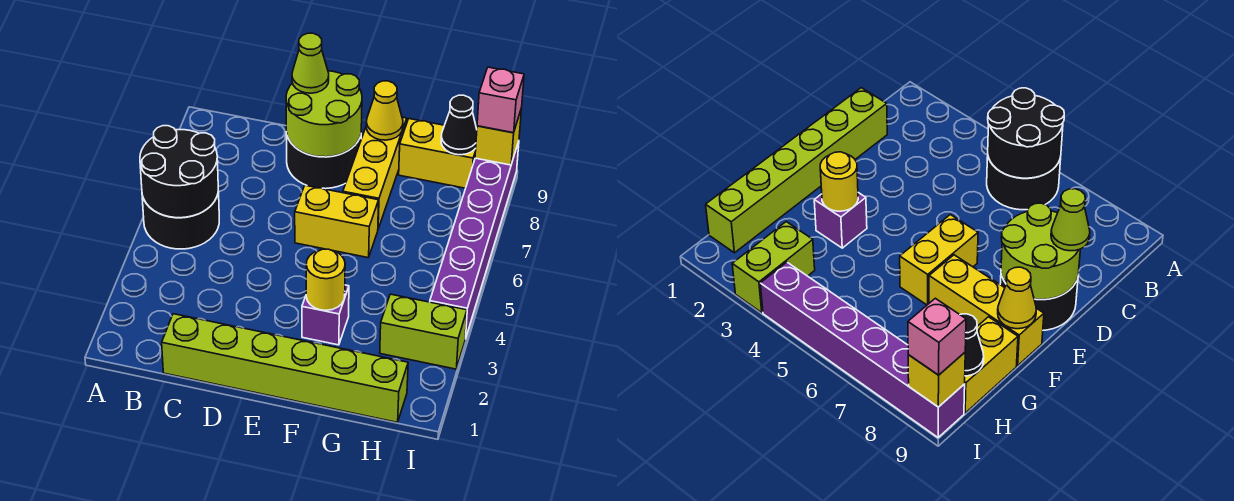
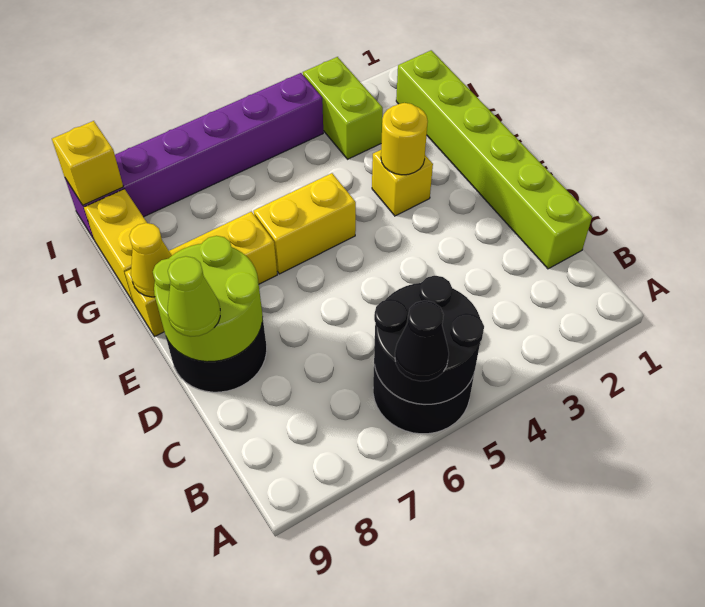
yellow brick E6:F6 level 1 -> yellow brick F5:F6 level 1
purple brick F3 level 1 -> yellow brick F3 level 1
black cone H9 level 2 -> black cone A6 level 3
pink brick I9 level 3 -> none

